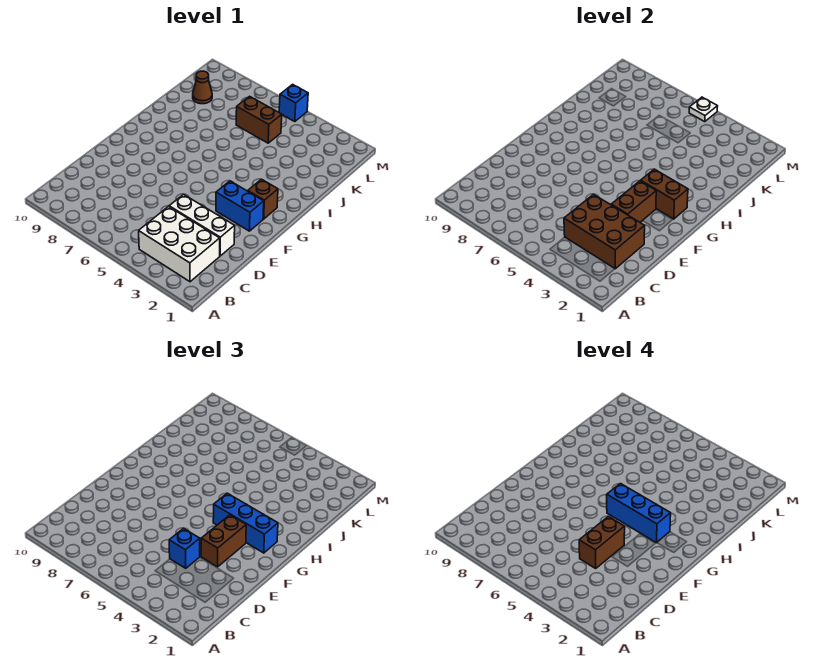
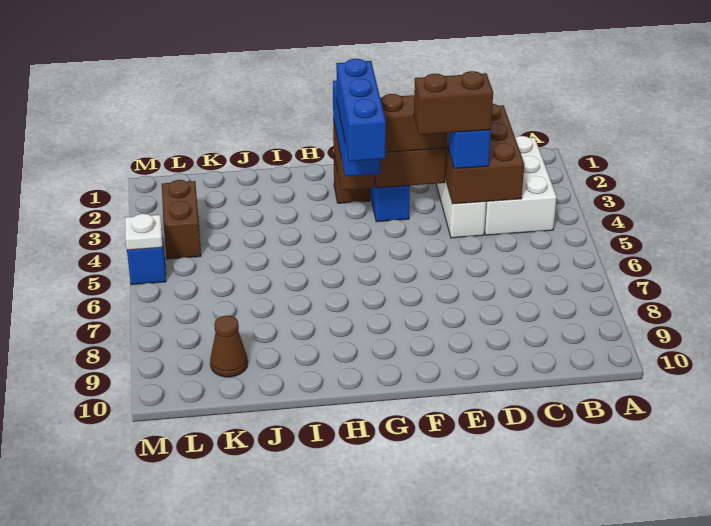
brown brick K5:K6 level 1 -> brown brick L3:L4 level 1

